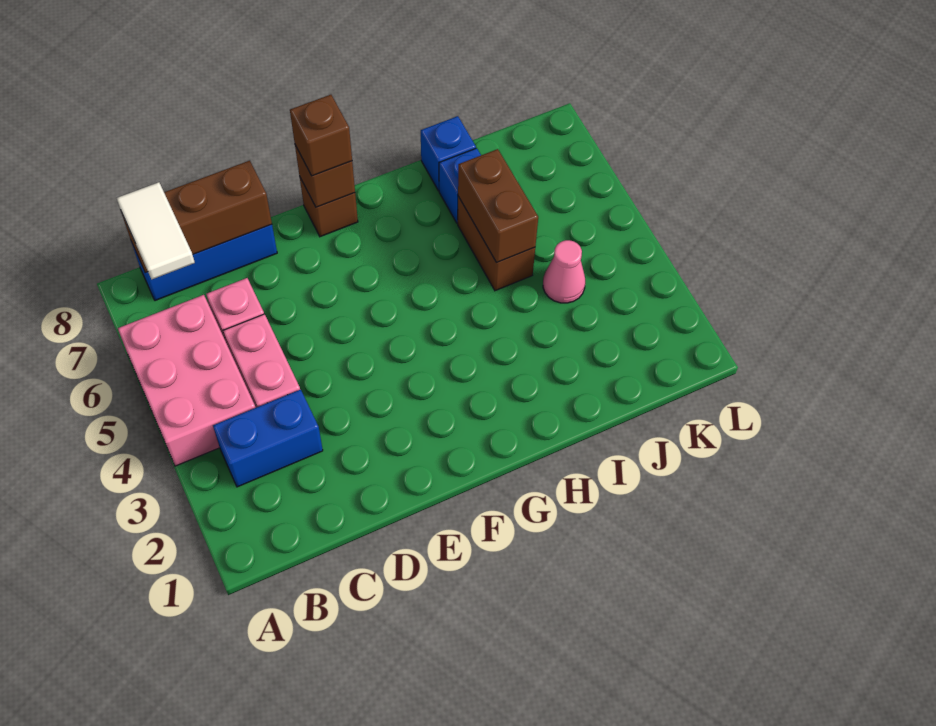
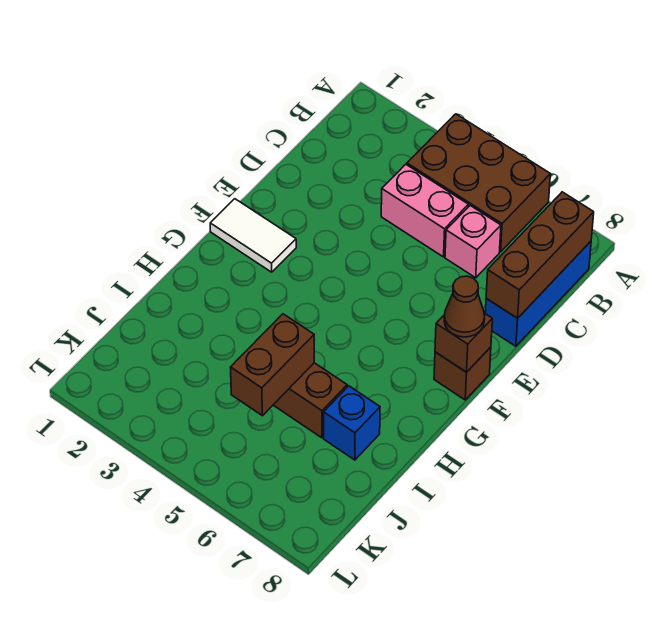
pink brick A4:B6 level 1 -> brown brick A4:B6 level 1
blue brick B3:C3 level 1 -> none
white tile B7:B8 level 3 -> white tile F1:F2 level 1
brown brick F8 level 3 -> brown cone F8 level 3
brown brick I5:I6 level 2 -> brown brick I5:J5 level 2
blue brick I8 level 1 -> none
pink cone J4 level 1 -> none

